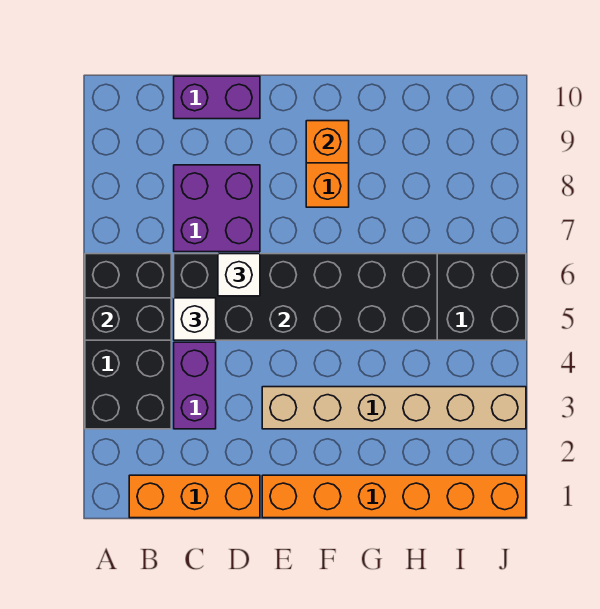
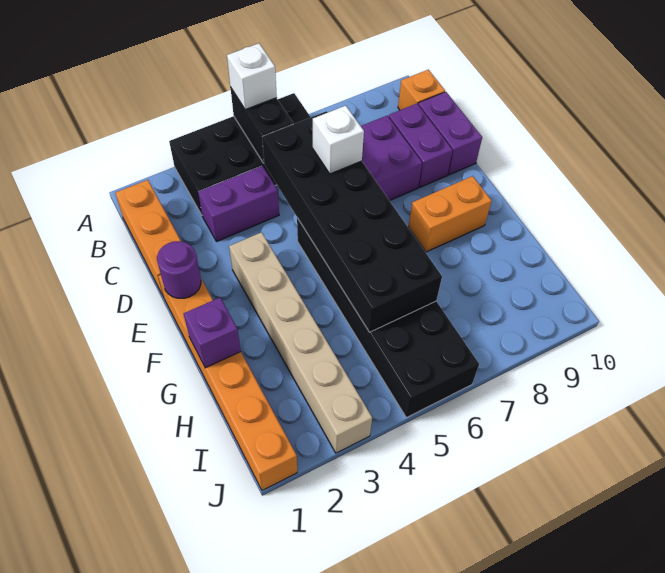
white brick C5 level 3 -> white brick A5 level 3
none -> purple brick C9:D9 level 1
none -> purple round brick E1 level 2
orange brick F9 level 2 -> orange brick B10 level 1
none -> purple brick G1 level 2

